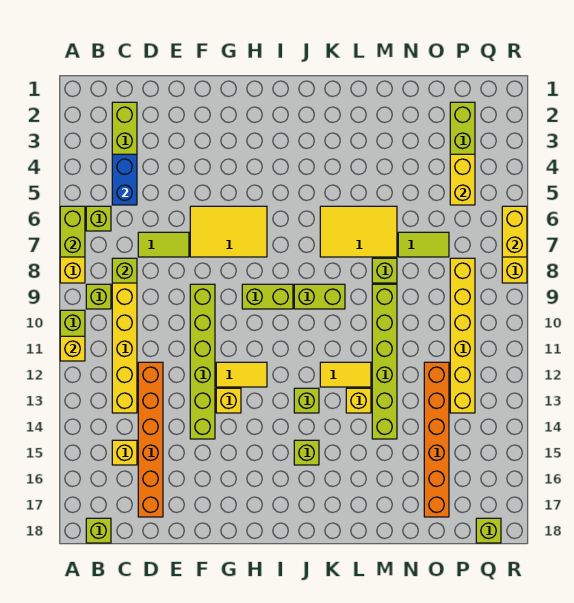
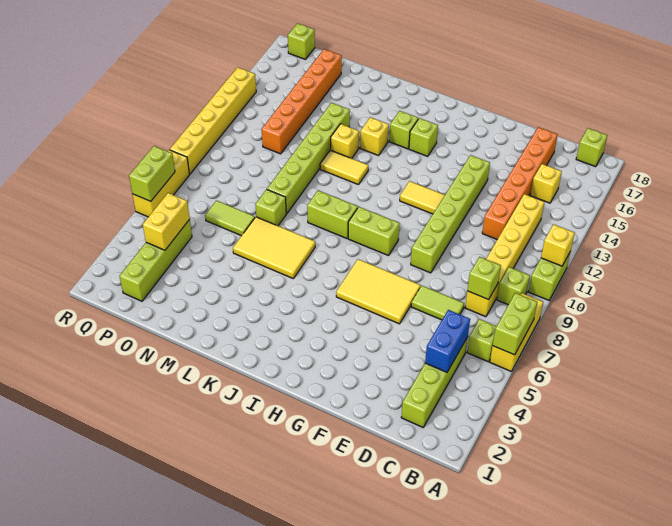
yellow brick G13 level 1 -> yellow brick K14 level 1
lime brick J13 level 1 -> lime brick I15 level 1
yellow brick P8:P13 level 1 -> yellow brick R9:R14 level 1
yellow brick R6:R7 level 2 -> lime brick R6:R7 level 2

